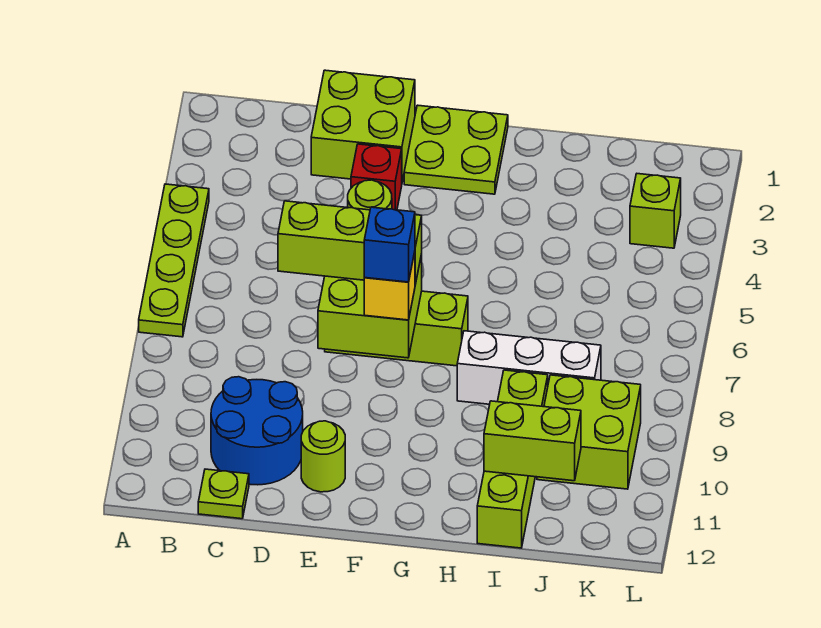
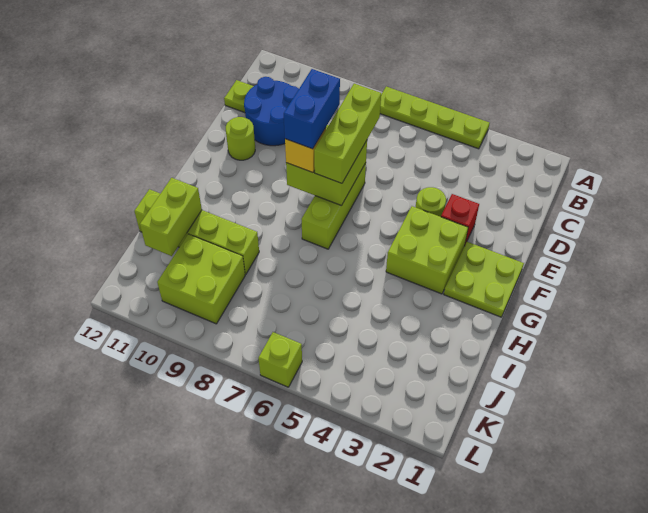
lime brick D1:E2 level 1 -> lime brick F3:G4 level 1
blue brick F8 level 4 -> blue brick E8:F8 level 4
white brick H8:J8 level 1 -> none
lime brick K3 level 1 -> lime brick L6 level 1

